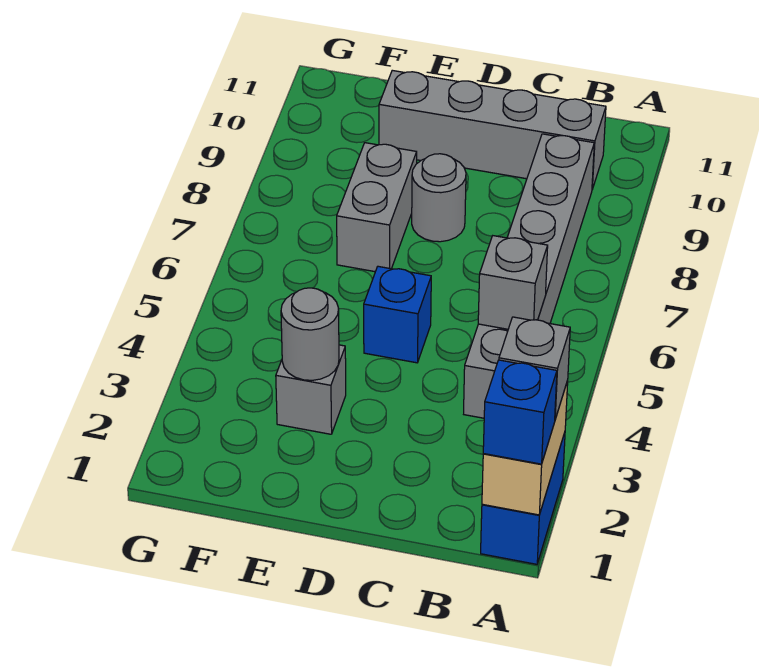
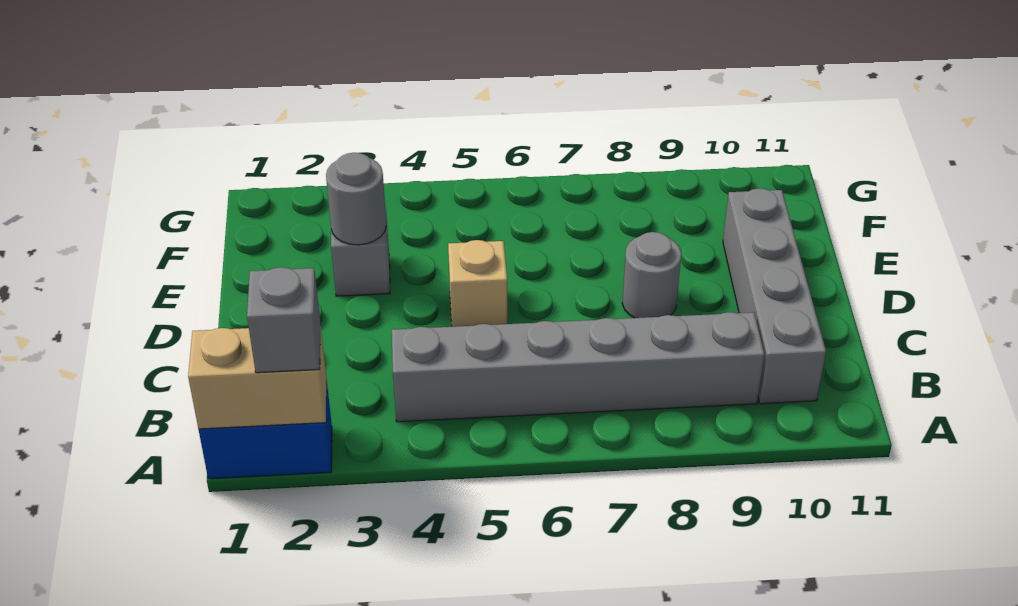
blue brick A1 level 3 -> none
grey brick B5 level 2 -> none
blue brick D5 level 1 -> tan brick D5 level 1
grey brick E7:E8 level 1 -> none

